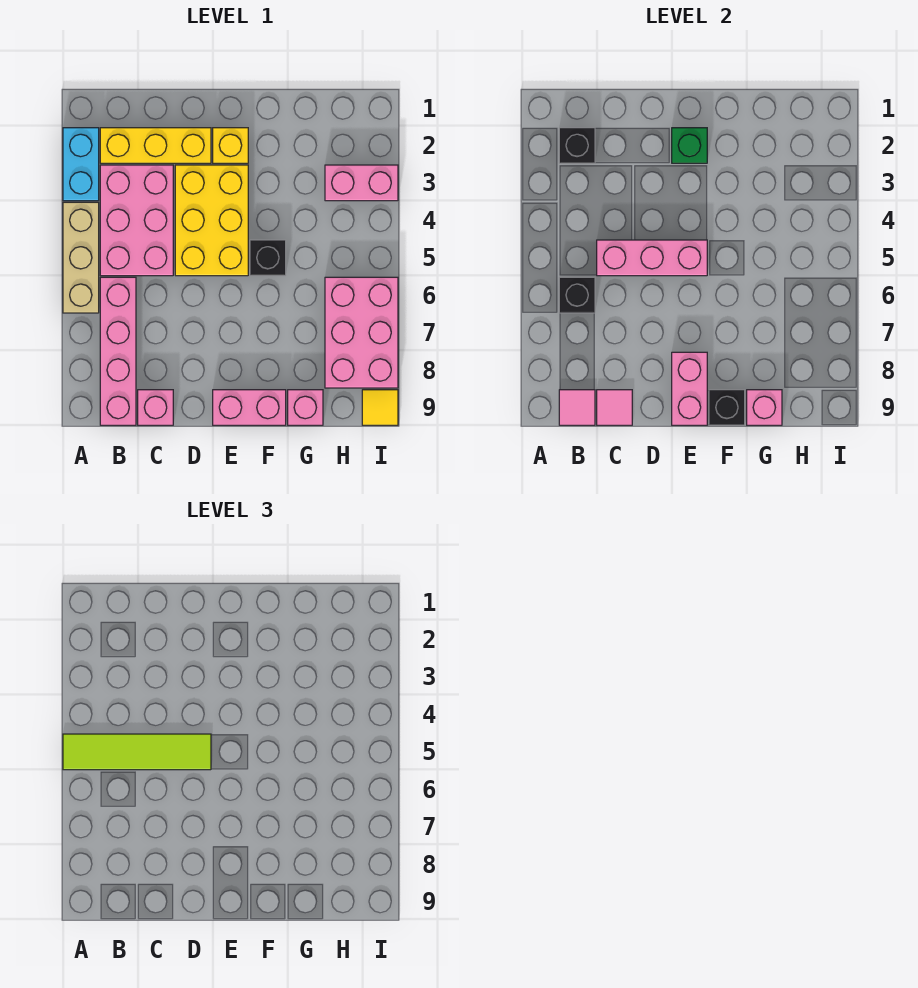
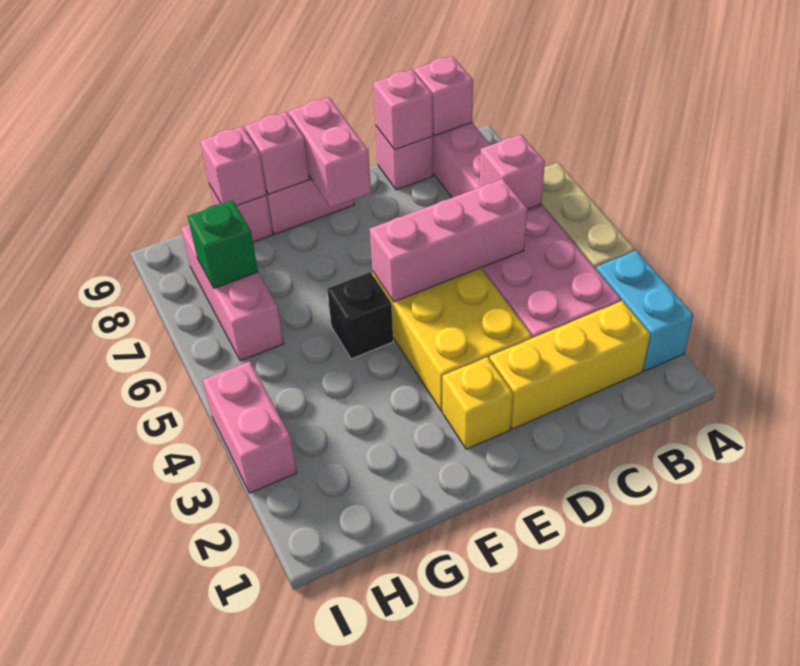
lime tile A5:D5 level 3 -> none
black brick B2 level 2 -> none
black brick B6 level 2 -> pink brick B6 level 2
pink tile B9 level 2 -> pink brick B9 level 2
pink tile C9 level 2 -> pink brick C9 level 2
green brick E2 level 2 -> green brick H7 level 2
black brick F9 level 2 -> pink brick F9 level 2
pink brick H3:I3 level 1 -> pink brick I3:I4 level 1
pink brick H6:I8 level 1 -> pink brick H6:H8 level 1
yellow tile I9 level 1 -> none

